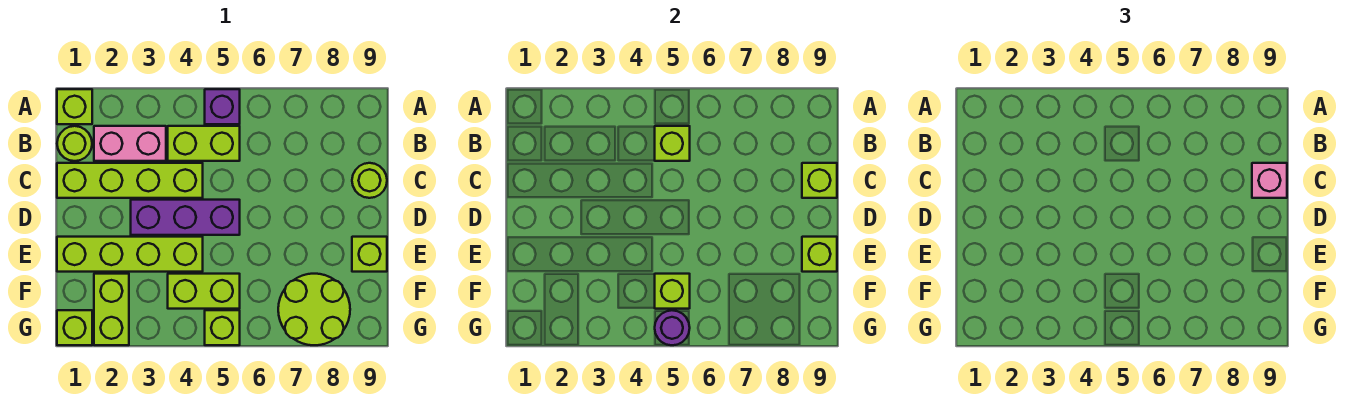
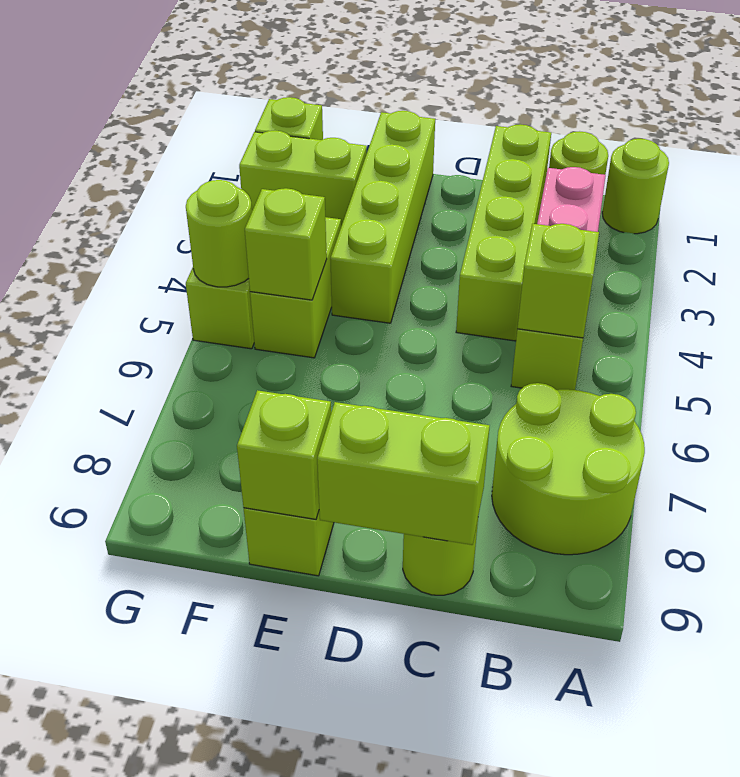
lime brick A1 level 1 -> lime round brick A1 level 1
purple brick A5 level 1 -> none
lime brick C9 level 2 -> lime brick C9:D9 level 2
pink brick C9 level 3 -> none
purple brick D3:D5 level 1 -> none
lime round brick F7:G8 level 1 -> lime round brick A7:B8 level 1
purple round brick G5 level 2 -> lime round brick G5 level 2

